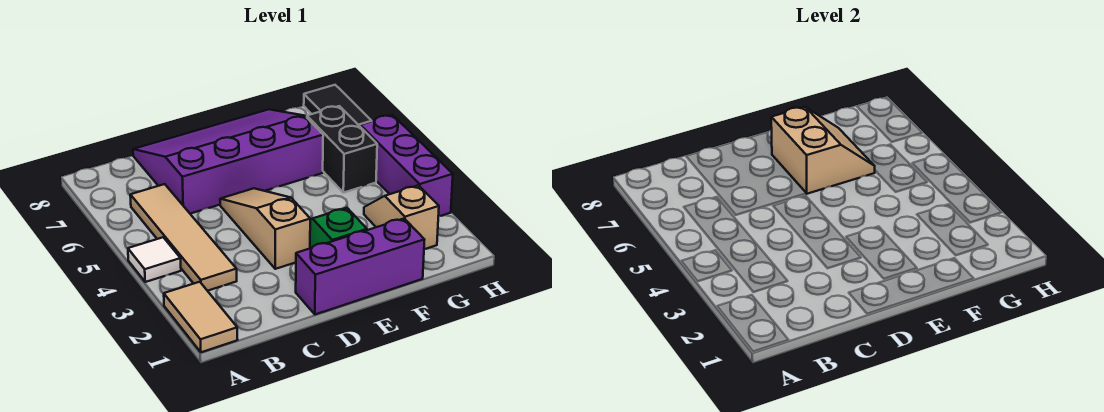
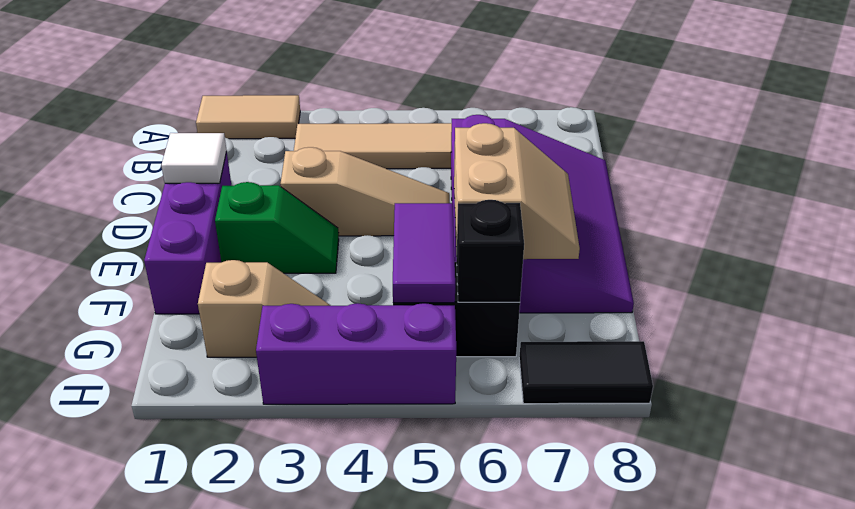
white tile A4 level 1 -> white tile D1 level 2
tan slope E6:F7 level 2 top E -> tan slope E6:F7 level 2 top 6
none -> purple tile F5:G5 level 2
none -> black brick G6 level 2

